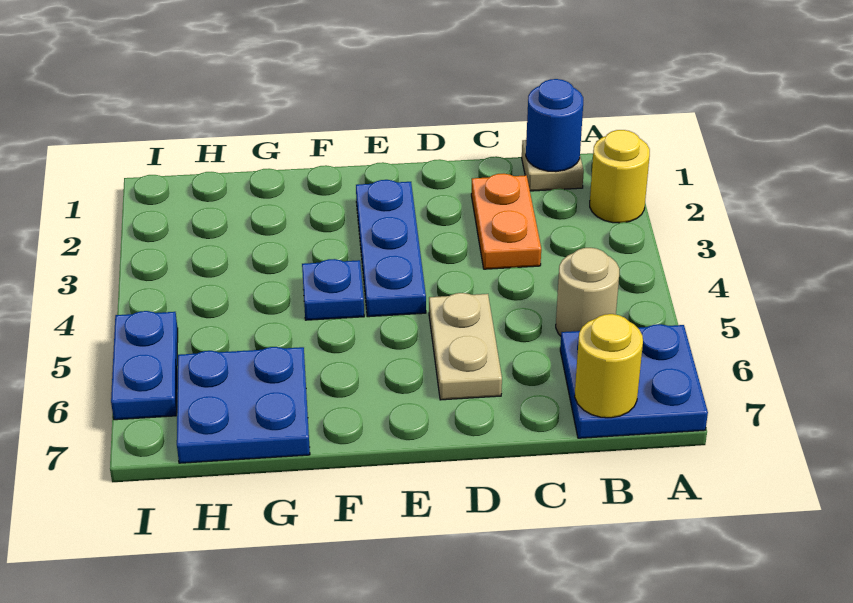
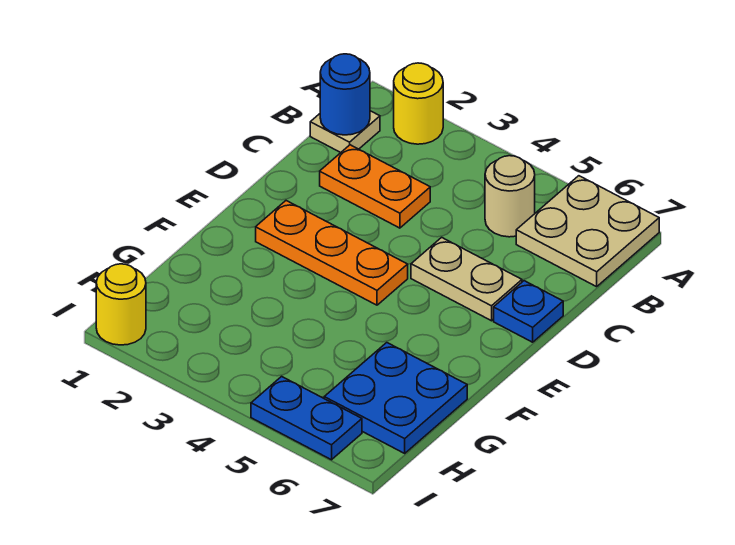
blue plate A6:B7 level 1 -> tan plate A6:B7 level 1
yellow round brick B7 level 2 -> yellow round brick I1 level 1
blue plate E2:E4 level 1 -> orange plate E2:E4 level 1
blue plate F4 level 1 -> blue plate D7 level 1

